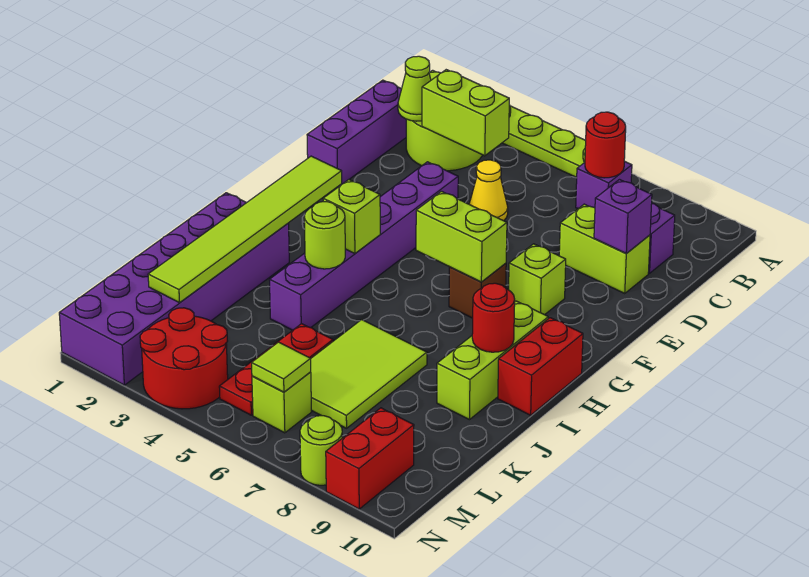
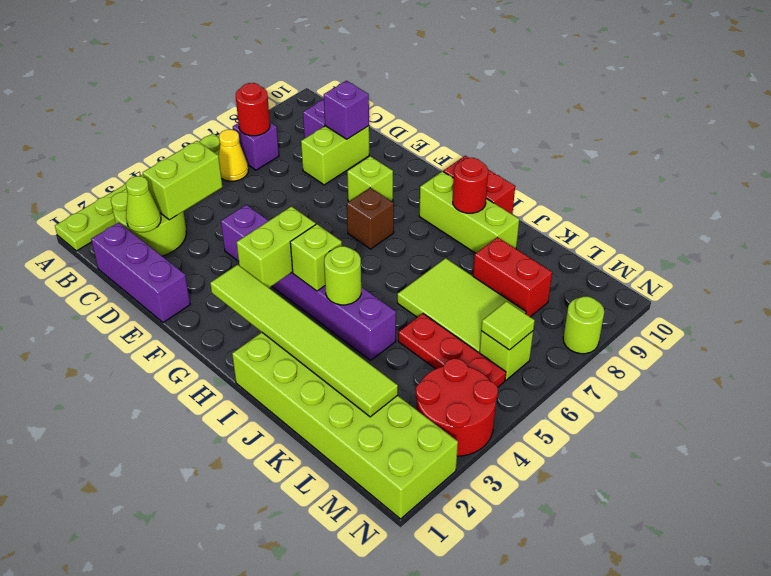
yellow cone D5 level 1 -> yellow cone B6 level 1
lime brick G6:G7 level 2 -> lime brick G3:G4 level 2
purple brick I1:N2 level 1 -> lime brick I1:N2 level 1
red brick M9:N9 level 1 -> red brick K8:L8 level 1

